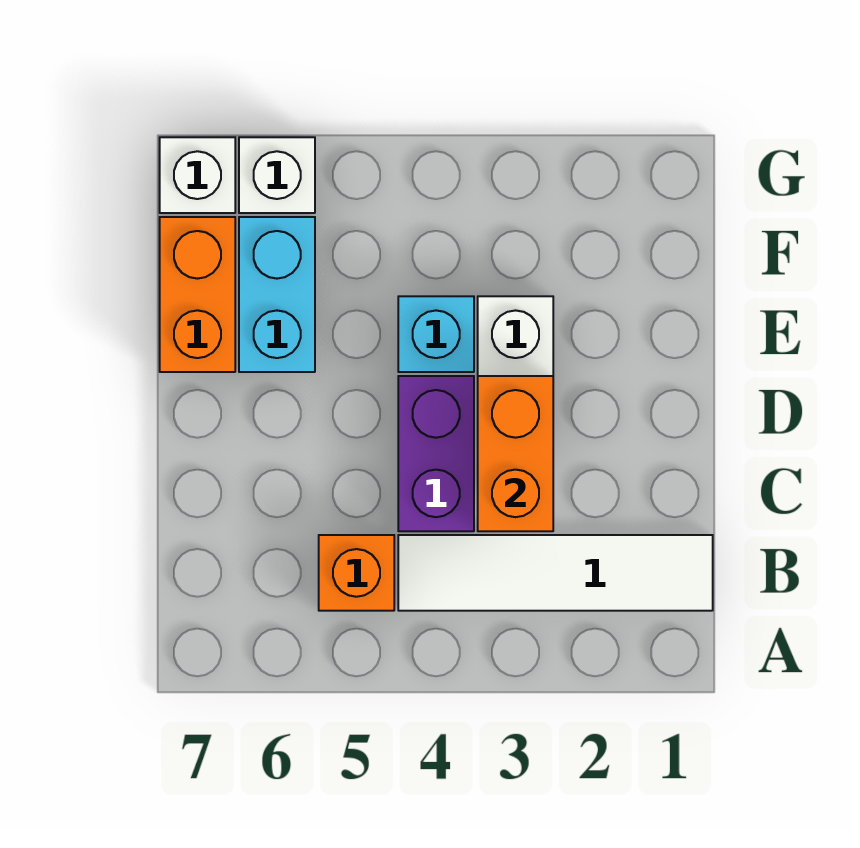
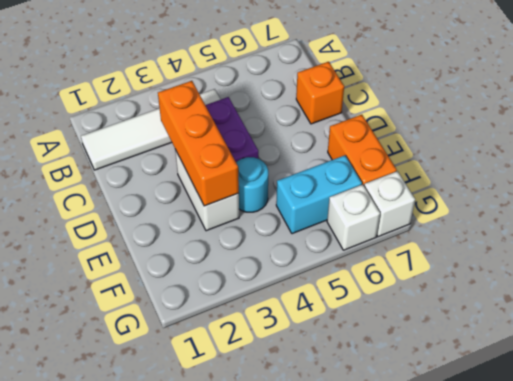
orange brick B5 level 1 -> orange brick C7 level 1
orange brick C3:D3 level 2 -> orange brick C3:E3 level 2
cyan brick E4 level 1 -> cyan round brick E4 level 1
cyan brick E6:F6 level 1 -> cyan brick F5:F6 level 1

